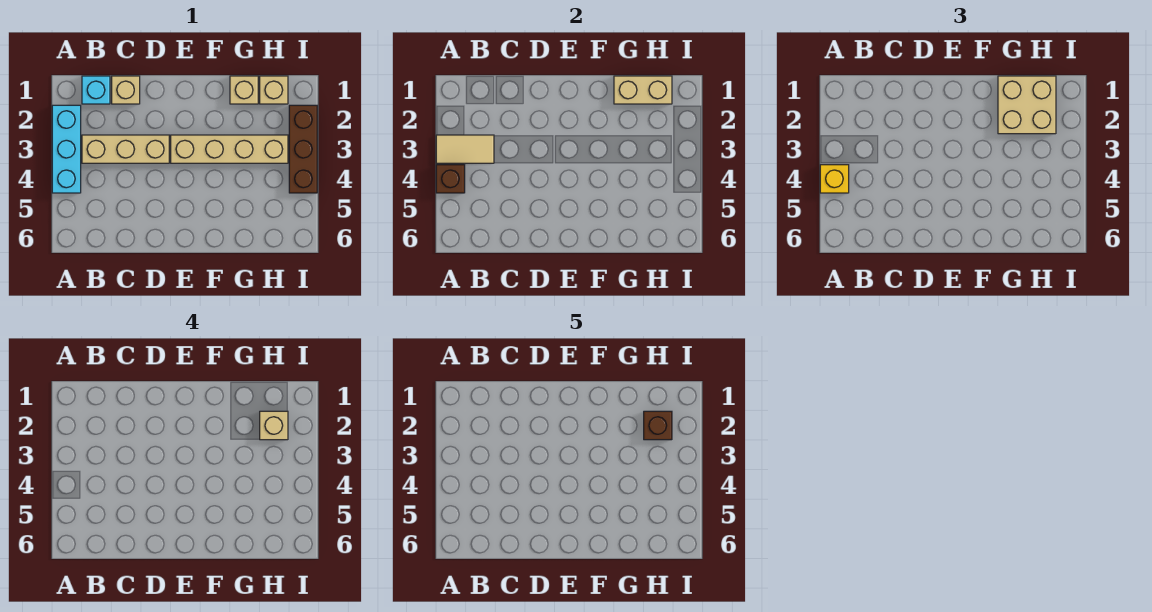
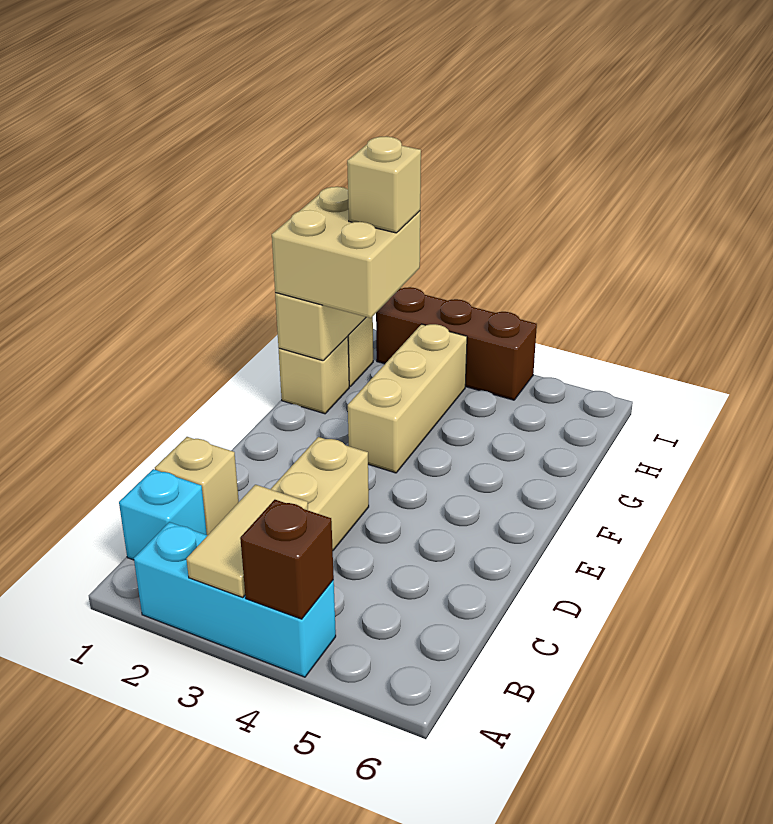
yellow brick A4 level 3 -> none
tan brick E3:H3 level 1 -> tan brick F3:H3 level 1
brown brick H2 level 5 -> none

